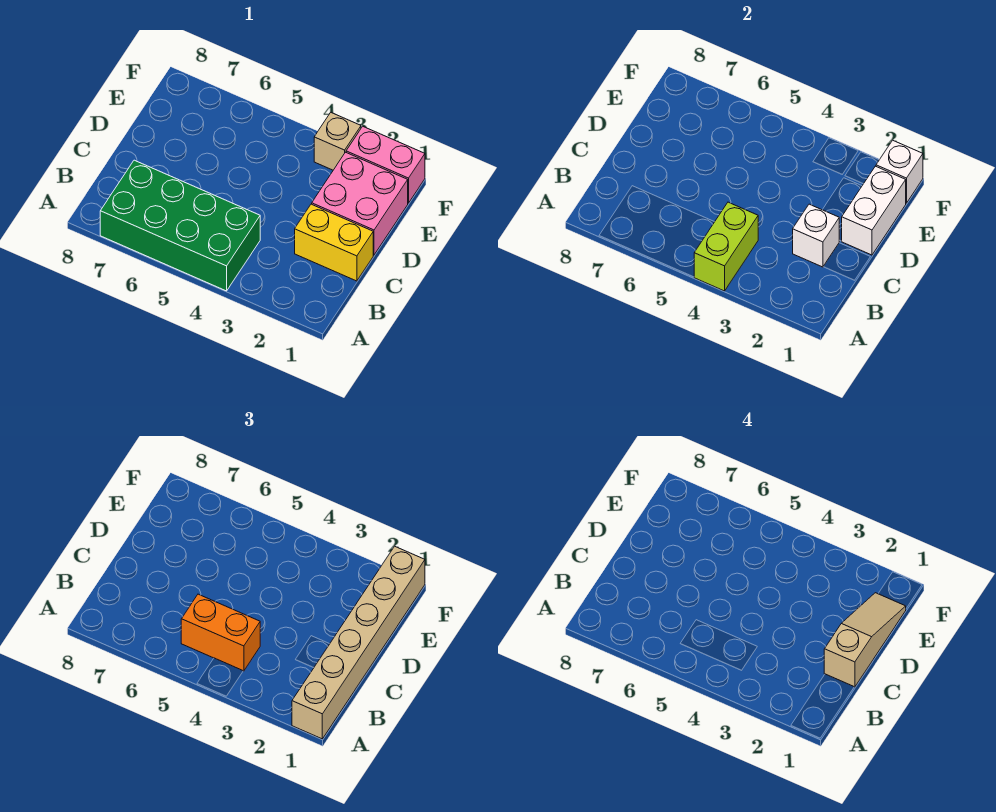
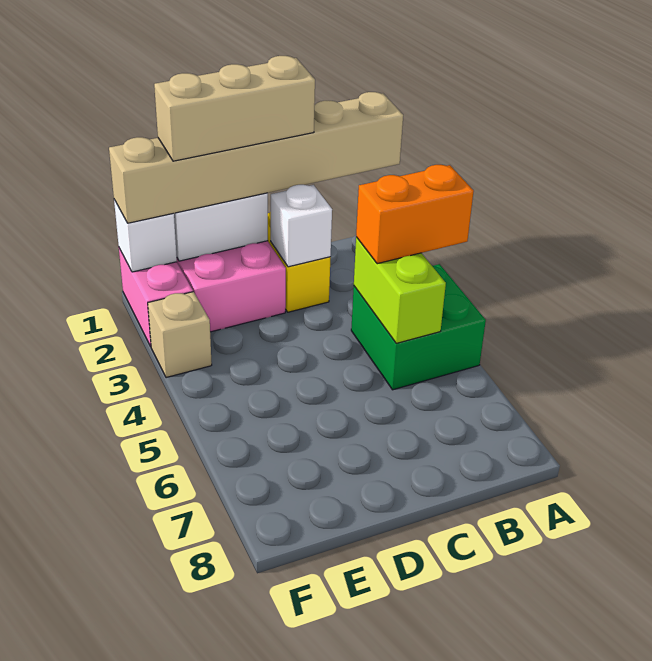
green brick A4:B7 level 1 -> green brick A4:B5 level 1
lime brick A4:B4 level 2 -> lime brick B4:B5 level 2
orange brick B4:B5 level 3 -> orange brick A4:B4 level 3
tan slope C1:E1 level 4 top C -> tan brick C1:E1 level 4

